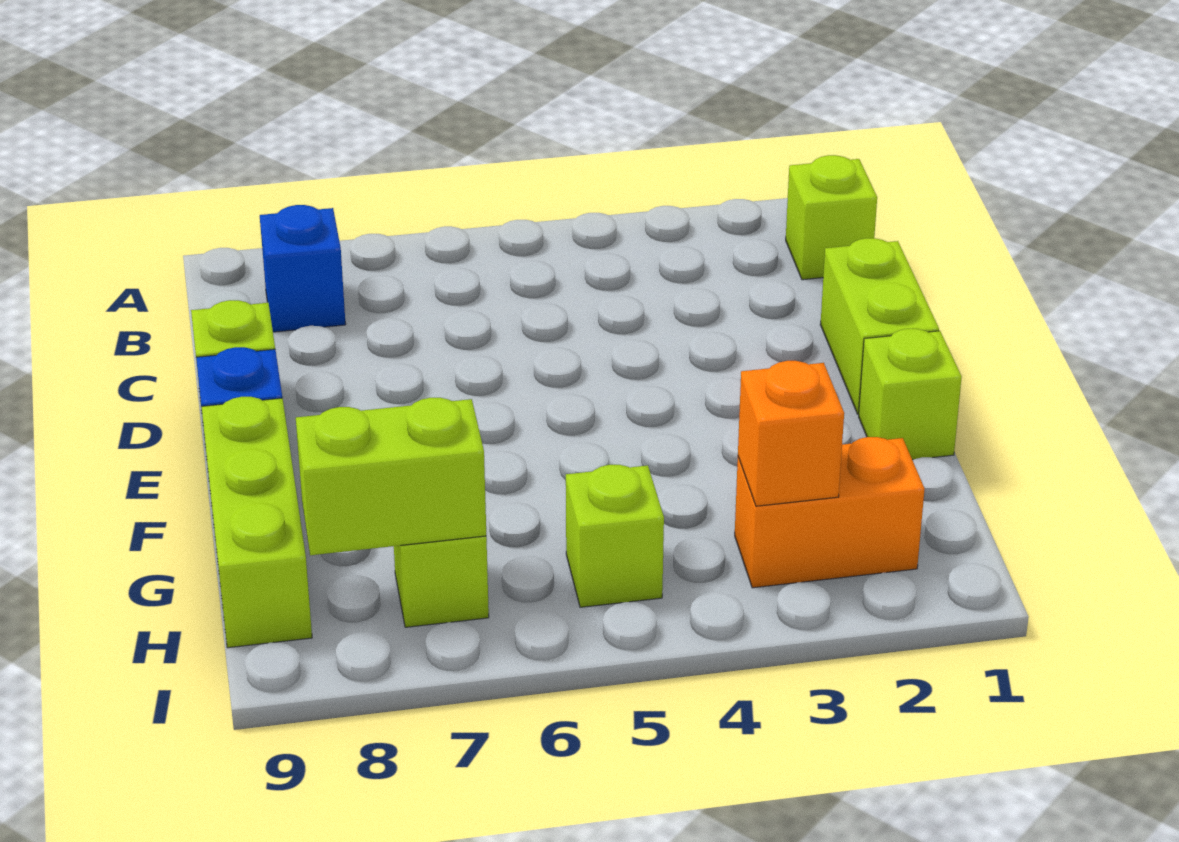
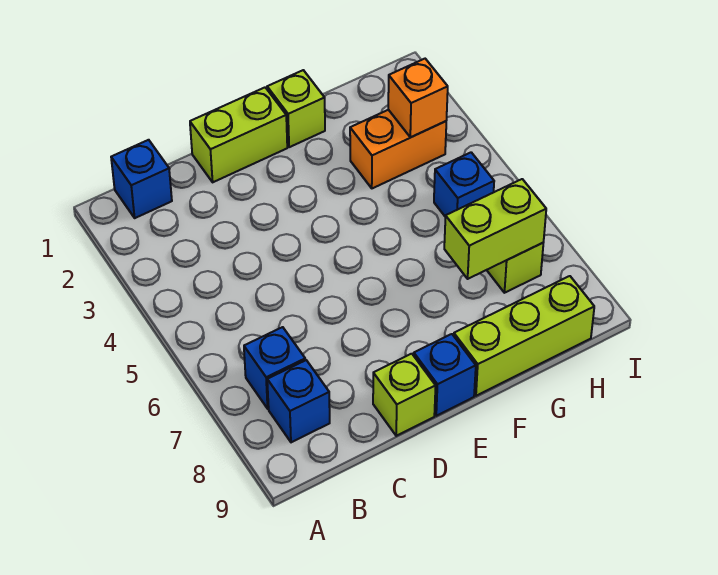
lime brick B1 level 1 -> blue brick B1 level 1
none -> blue brick B7 level 1
orange brick H2:H3 level 1 -> orange brick G3:H3 level 1
lime brick H5 level 1 -> blue brick H5 level 1
lime brick H7:H8 level 2 -> lime brick G7:H7 level 2

